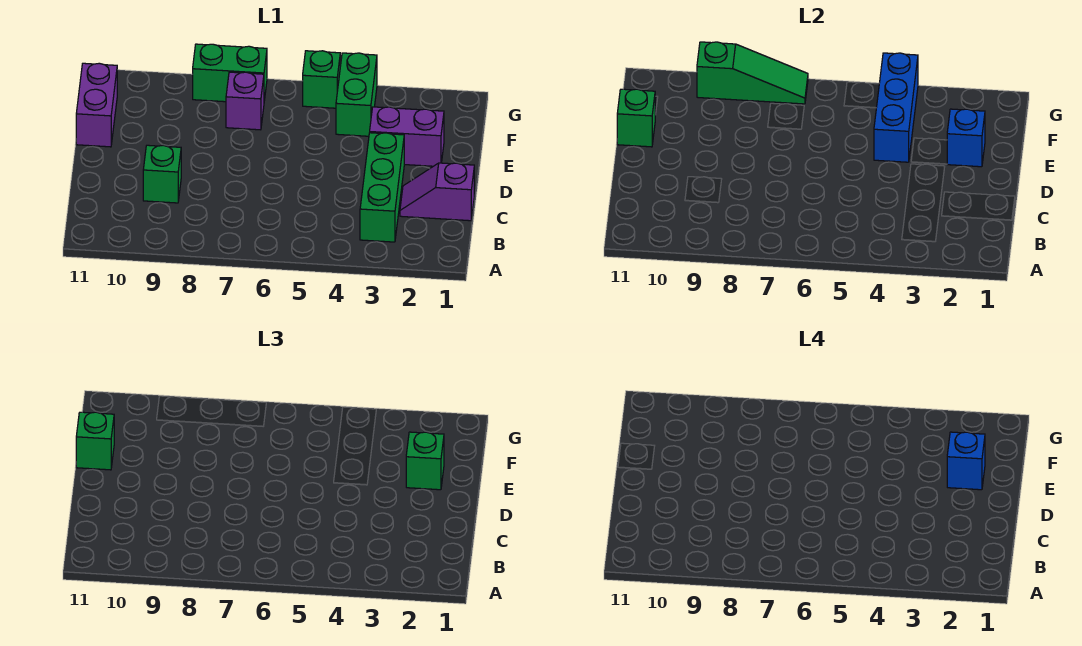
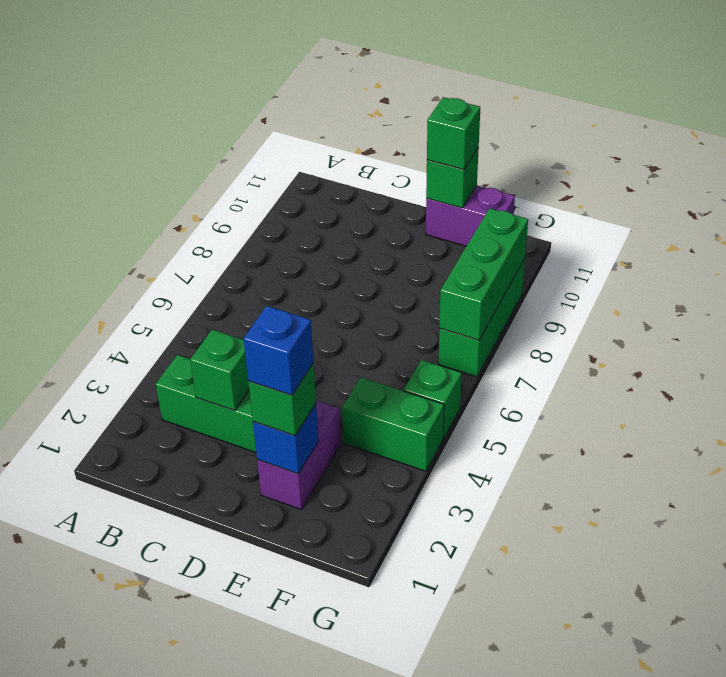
purple slope C1:C2 level 1 top 1 -> none
green brick C9 level 1 -> green brick C3 level 2
blue brick E4:G4 level 2 -> none
purple brick F7 level 1 -> none
green brick G7:G8 level 1 -> green brick G7:G9 level 1
green slope G7:G9 level 2 top 9 -> green brick G7:G9 level 2

